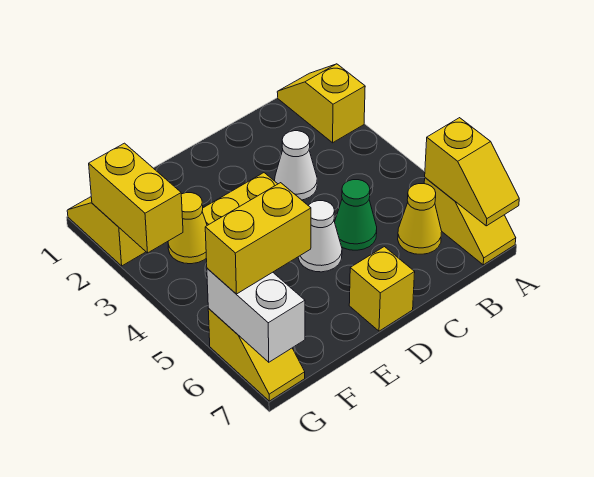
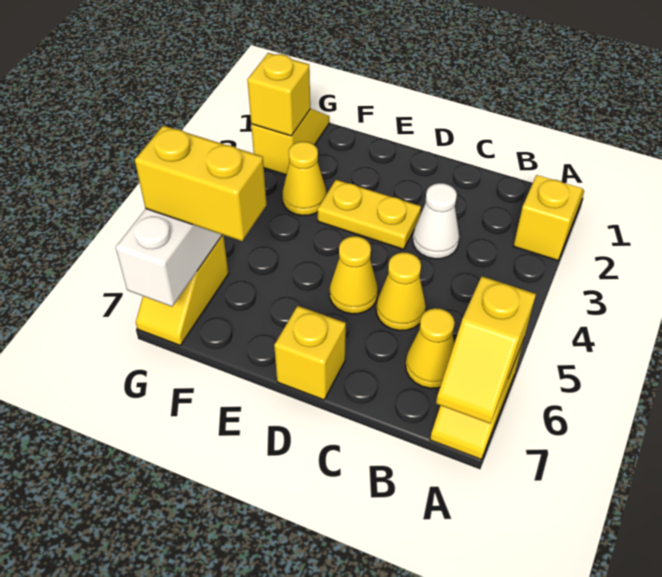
green cone C5 level 1 -> yellow cone C5 level 1
white cone D5 level 1 -> yellow cone D5 level 1
yellow brick G2:G3 level 2 -> yellow brick G2 level 2

